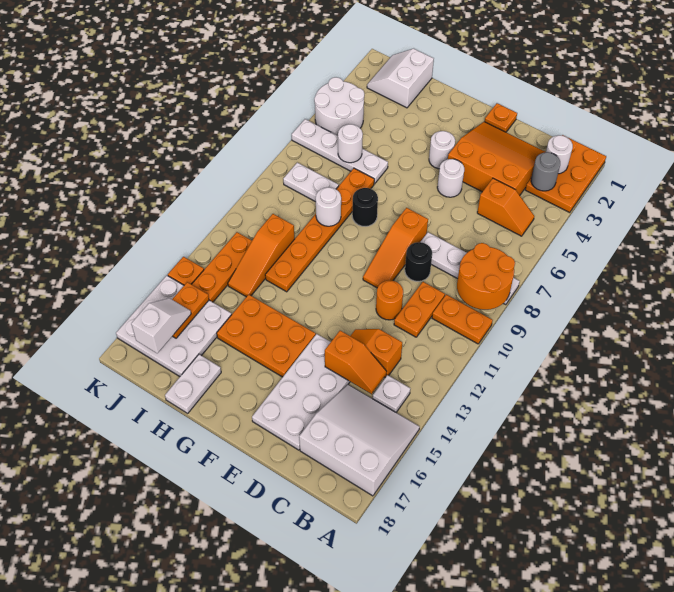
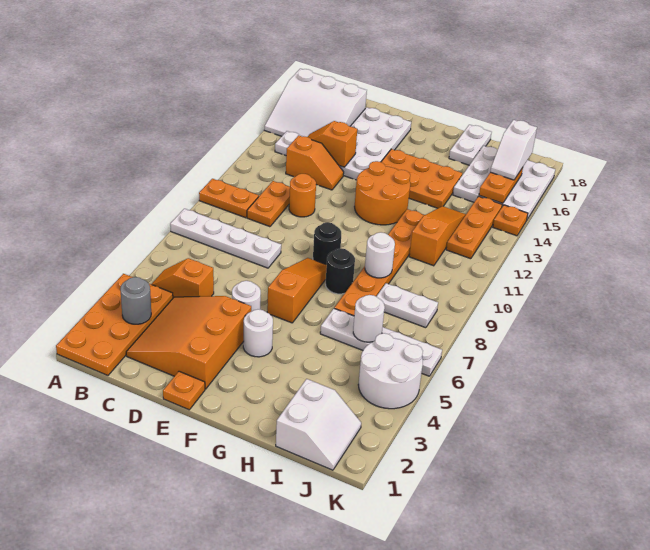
orange plate A1:B3 level 1 -> orange plate A1:B4 level 1
orange round brick A8:B9 level 2 -> orange round brick F12:G13 level 1
white round brick B2 level 2 -> none
orange slope C2:E4 level 1 top 4 -> orange slope C2:E4 level 1 top E
black round brick D9 level 1 -> black round brick F9 level 1
orange slope E8:E10 level 1 top 8 -> orange slope F6:F8 level 1 top 6

